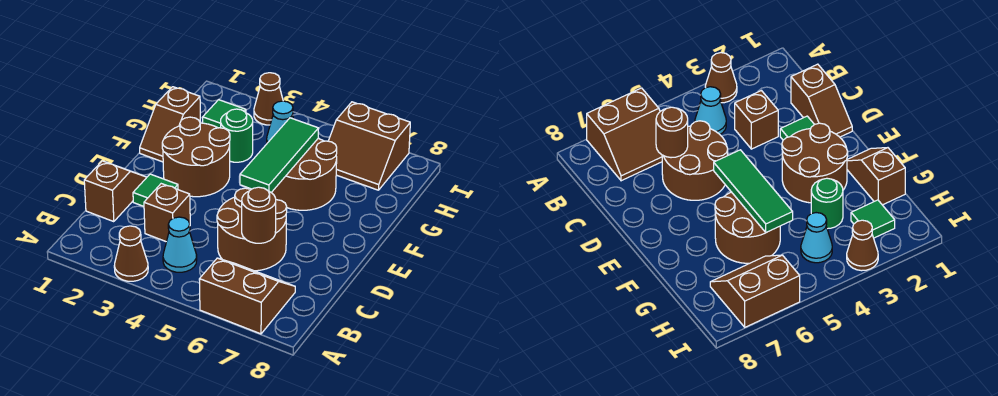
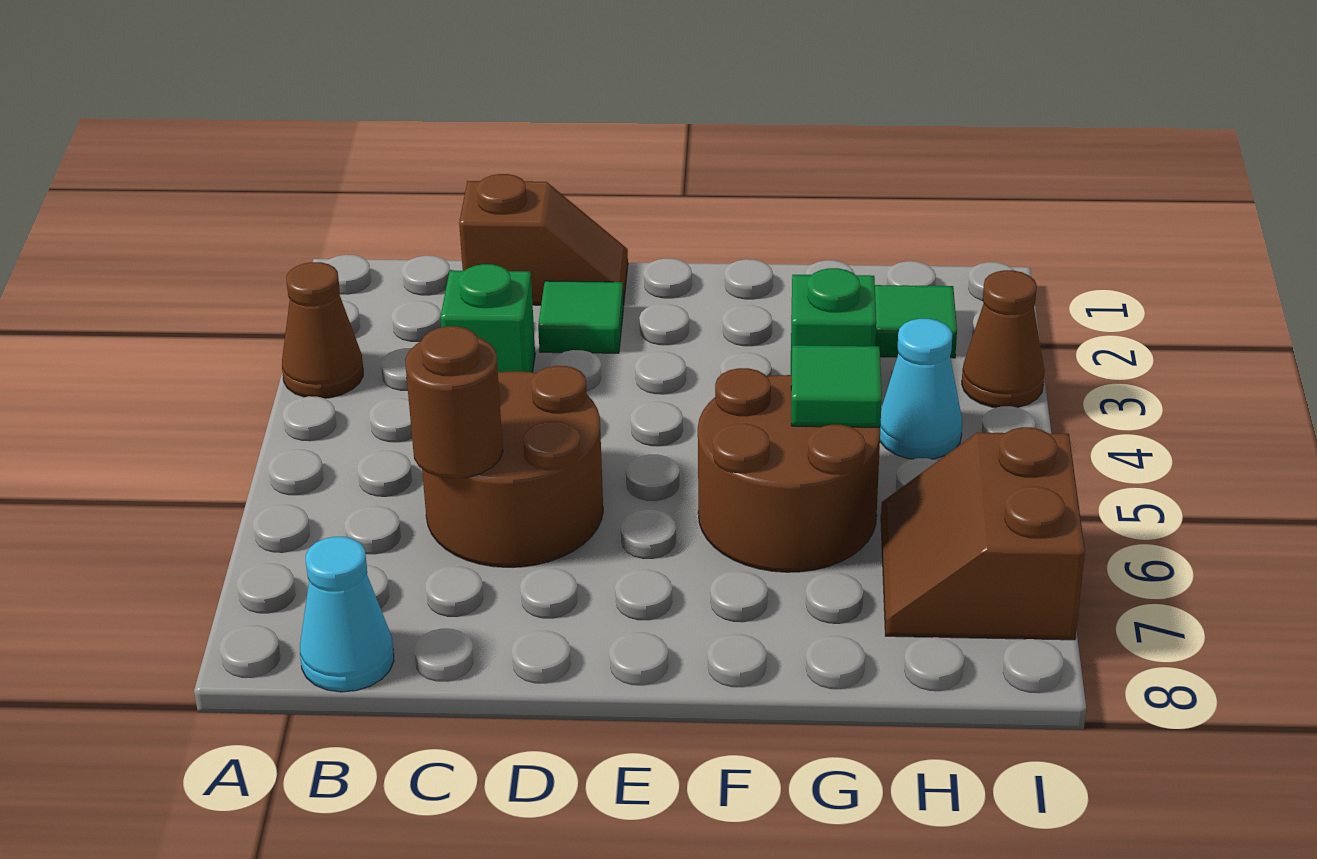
brown slope A6:B7 level 1 top A -> none
cyan cone B4 level 1 -> cyan cone B8 level 1
brown brick C3 level 1 -> green brick C3 level 1
brown round brick E2:F3 level 1 -> none
green tile E5:G5 level 2 -> green tile G5 level 2
brown slope F1:G1 level 1 top G -> none
green round brick G3 level 1 -> green brick G3 level 1

